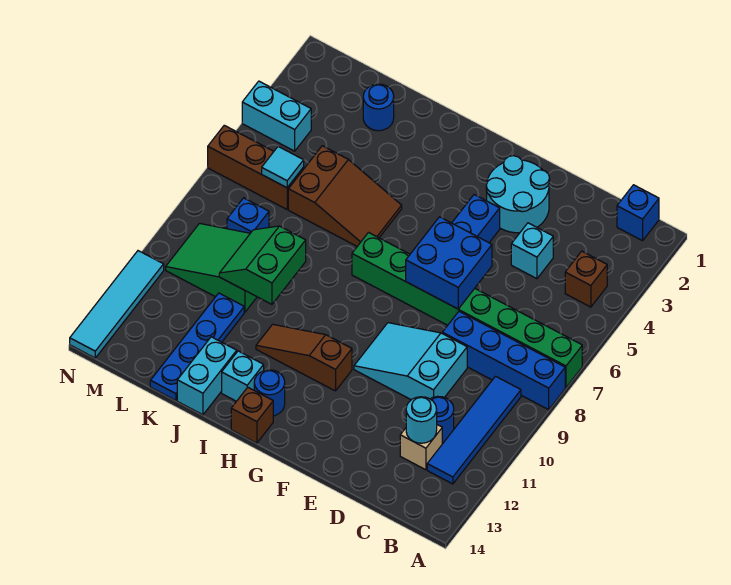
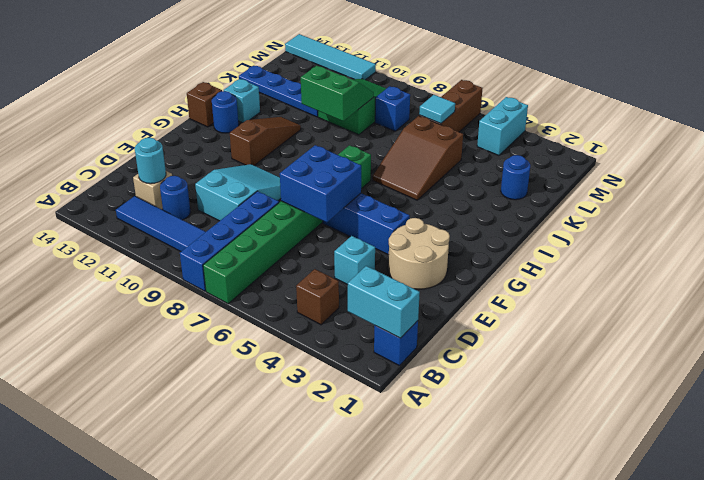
cyan round brick E2:F3 level 1 -> tan round brick E2:F3 level 1
cyan brick J13:J14 level 1 -> cyan brick B1:B2 level 2

